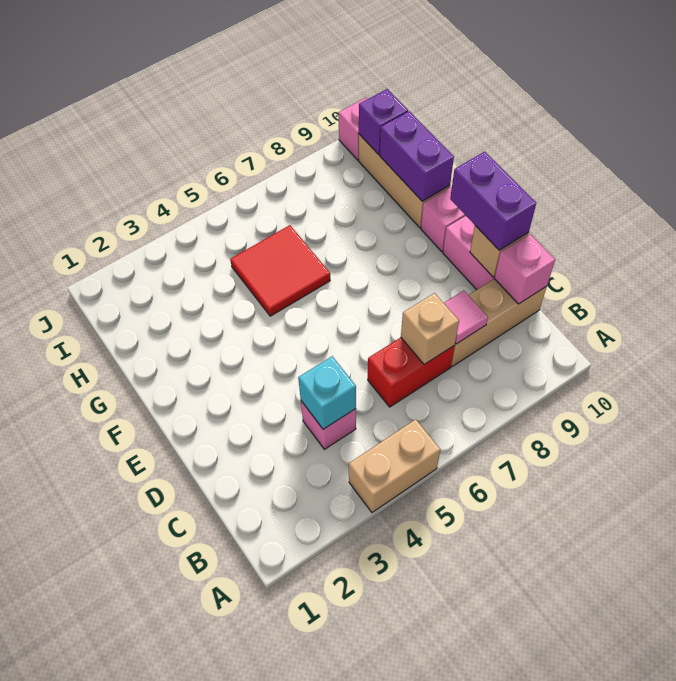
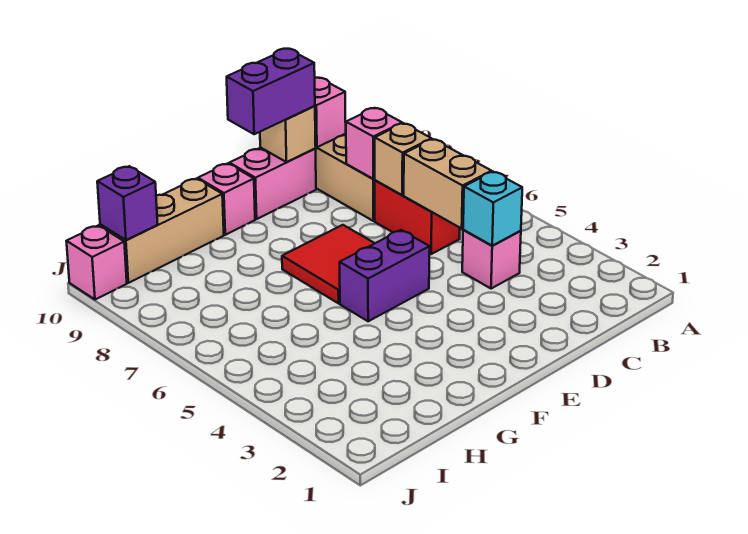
tan brick A4:A5 level 1 -> tan brick C5:C6 level 2
pink tile C8 level 2 -> pink brick C8 level 2
red tile G5:H6 level 1 -> red tile E6:F7 level 1
purple brick G10:H10 level 2 -> purple brick E5:F5 level 1

